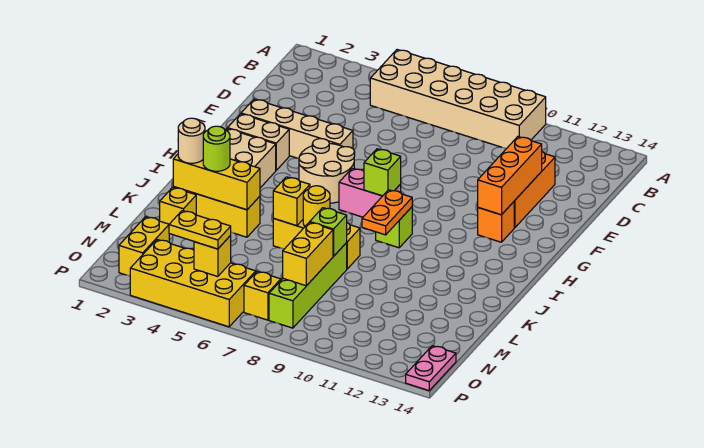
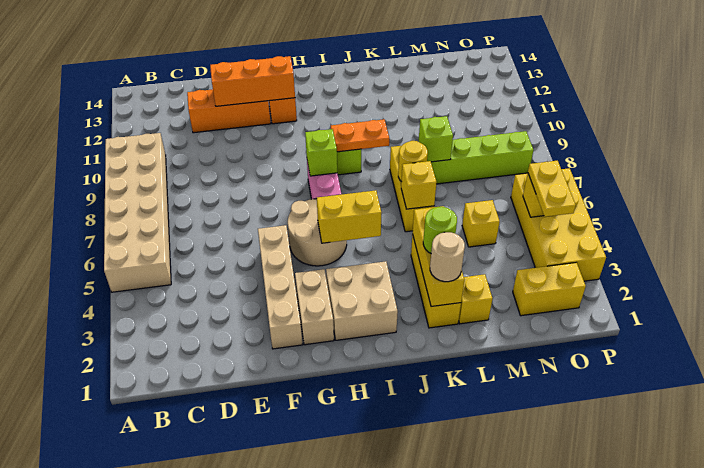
yellow brick M8:N8 level 2 -> yellow brick H5:I5 level 2
yellow brick O7 level 1 -> yellow brick M5 level 1
pink plate O14:P14 level 1 -> none

